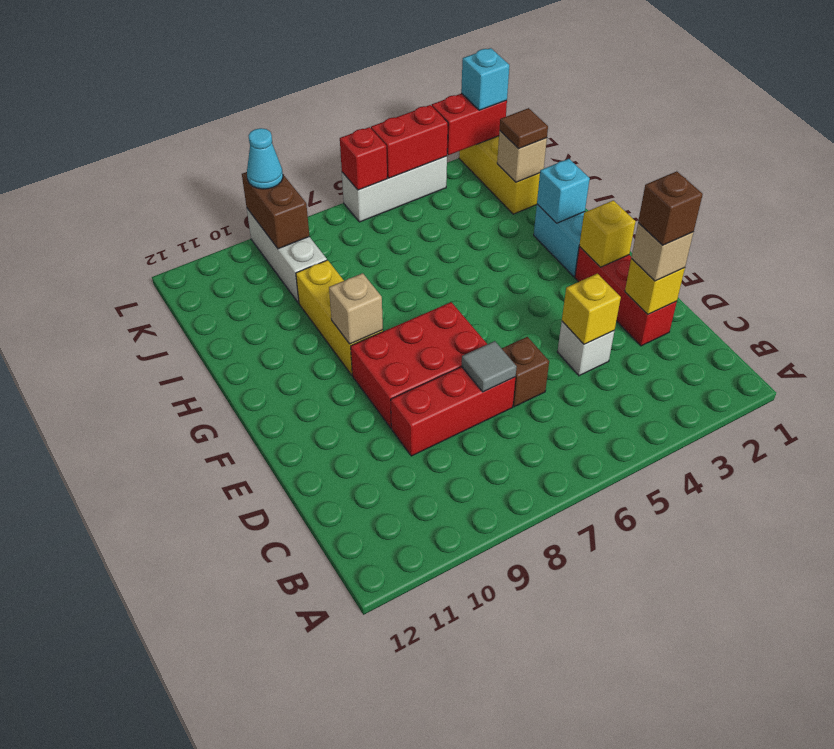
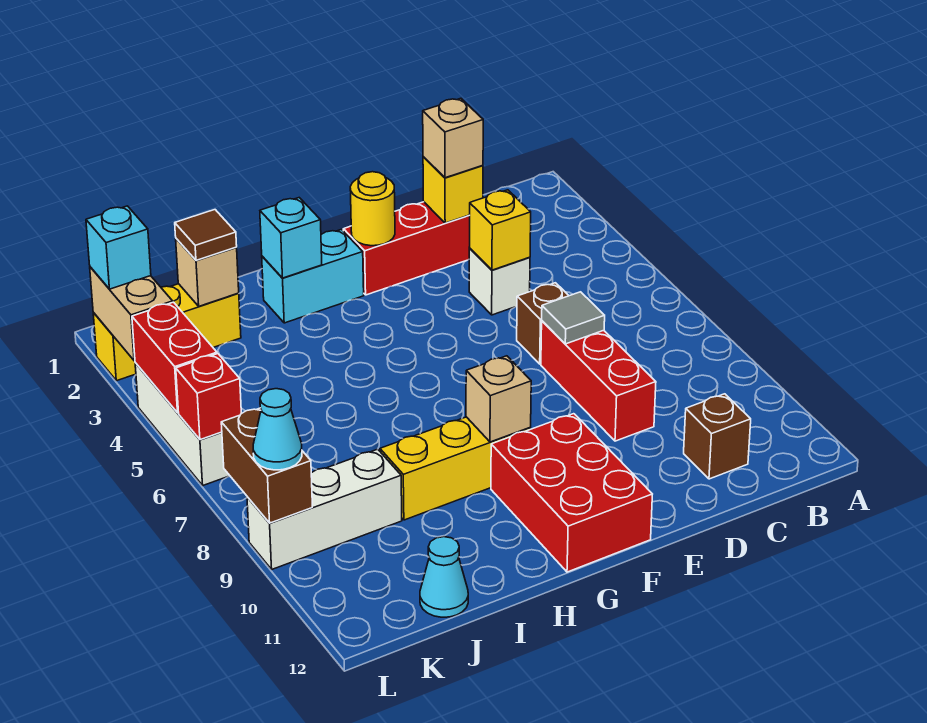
brown brick D2 level 4 -> brown brick C11 level 1
red brick E7:F9 level 1 -> red brick F10:G12 level 1
yellow brick F2 level 2 -> yellow round brick F2 level 2
none -> cyan cone J12 level 1
brown brick K9:L9 level 2 -> brown brick L8:L9 level 2
red brick L2:L3 level 2 -> tan brick L2:L3 level 2

